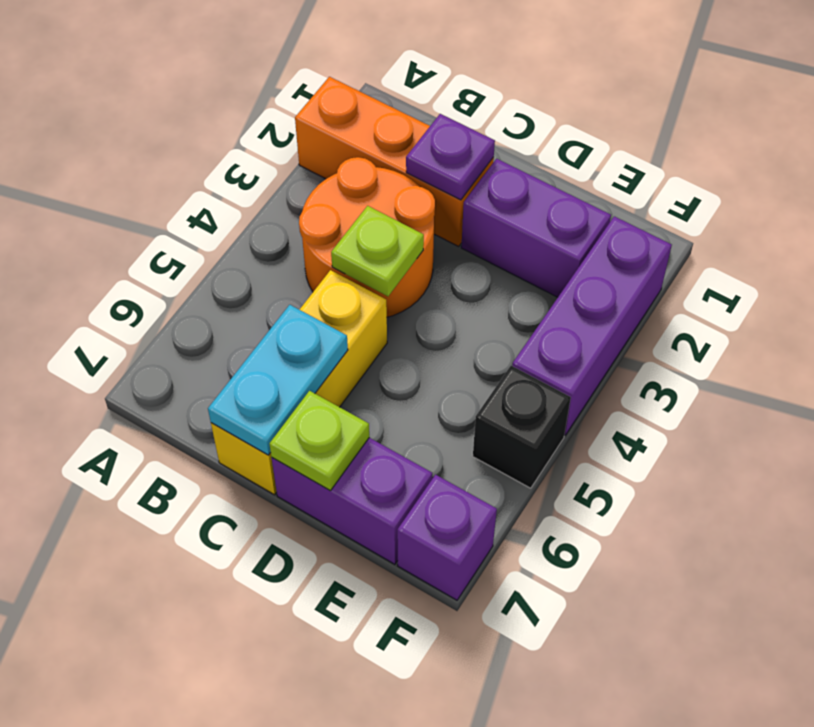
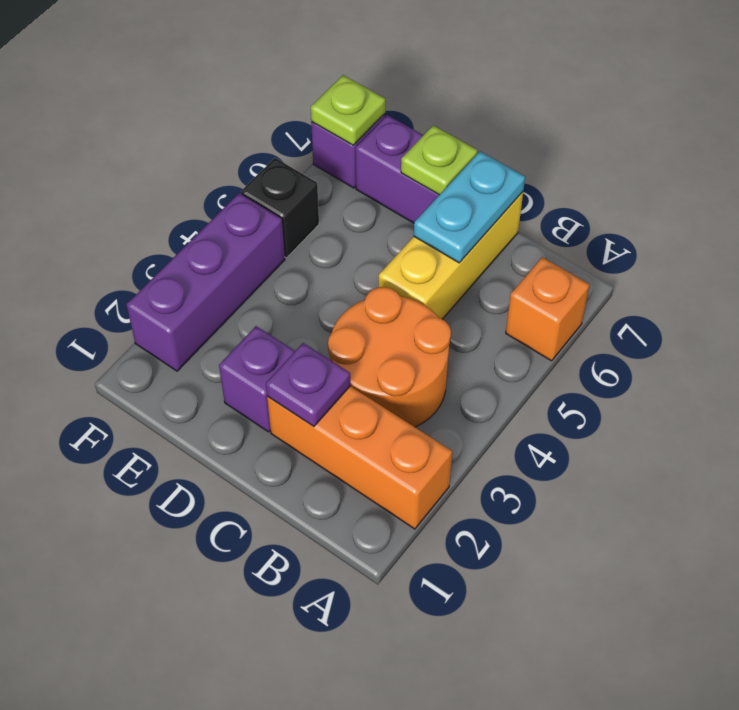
none -> orange brick A6 level 1
lime plate C4 level 2 -> lime plate F7 level 2
purple brick D2:E2 level 1 -> purple brick D2 level 1

